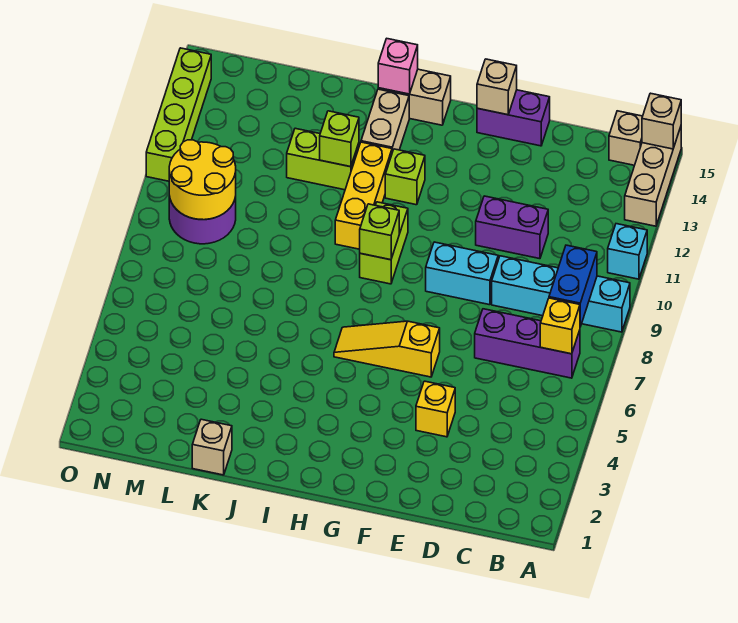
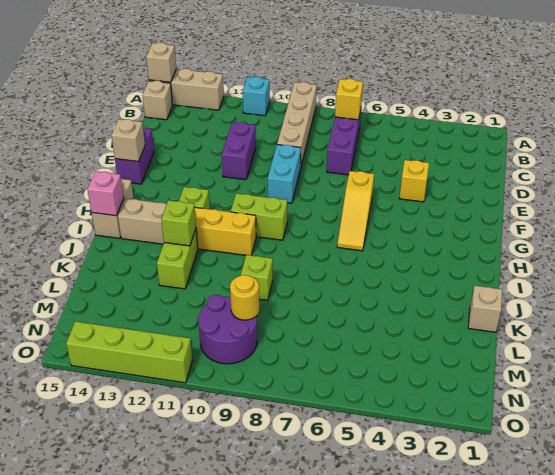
cyan brick A9:D9 level 1 -> tan brick A9:D9 level 1
blue brick B8:B9 level 2 -> none
lime brick H9 level 2 -> lime brick K9 level 1
yellow round brick M9:N10 level 2 -> yellow round brick M9 level 2

